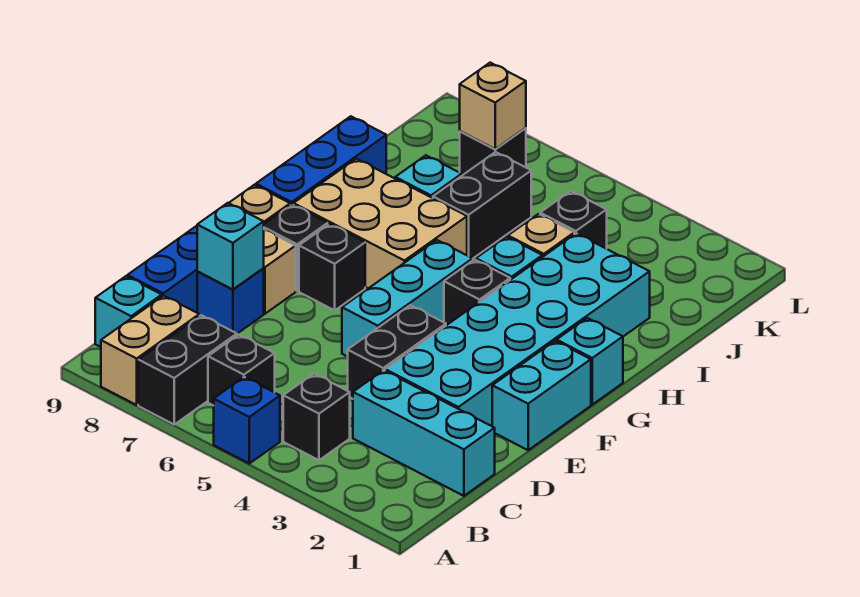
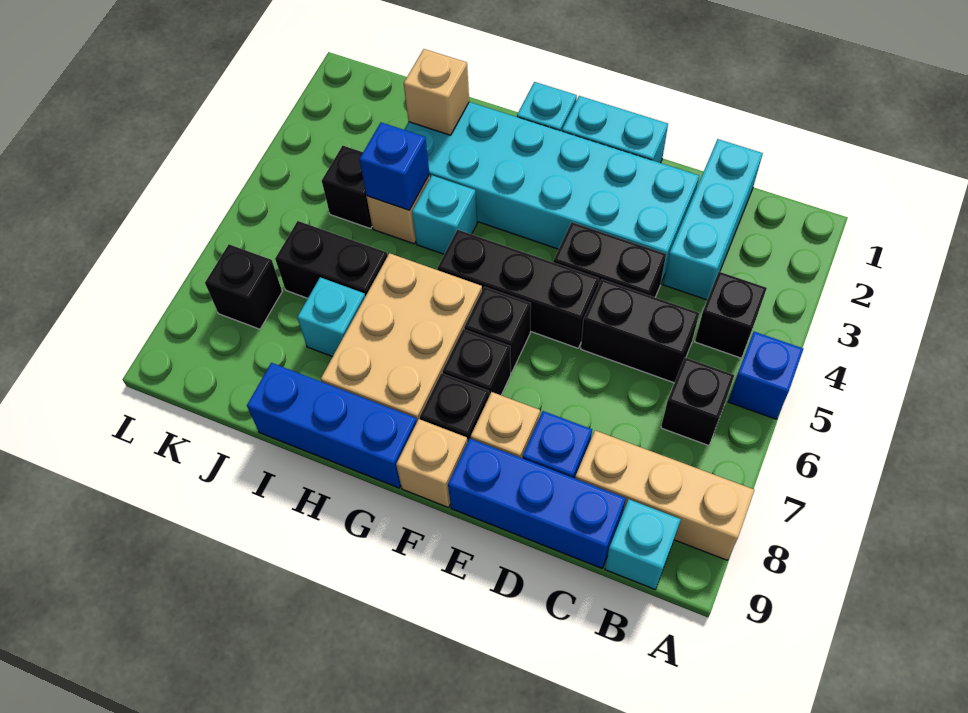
black brick A7:B7 level 1 -> black brick C5:D5 level 1
tan brick A8:B8 level 1 -> tan brick A8:C8 level 1
cyan brick D8 level 2 -> none
cyan brick E5:G5 level 1 -> black brick E5:G5 level 1
black brick G4 level 1 -> black brick F6 level 1
none -> blue brick I4 level 2
tan brick K7 level 2 -> tan brick I2 level 2

